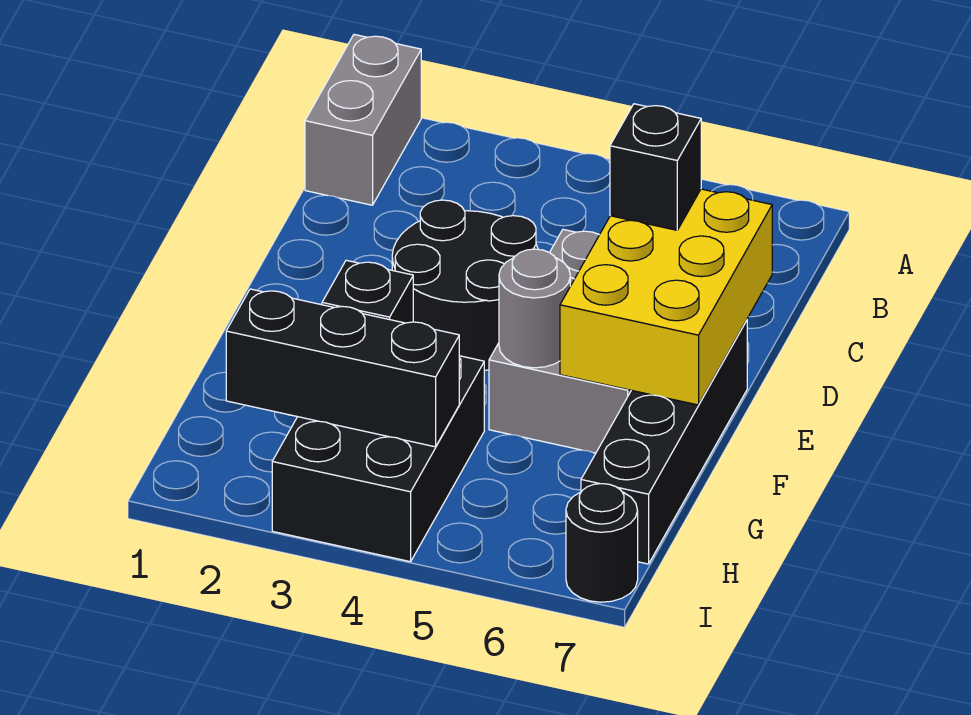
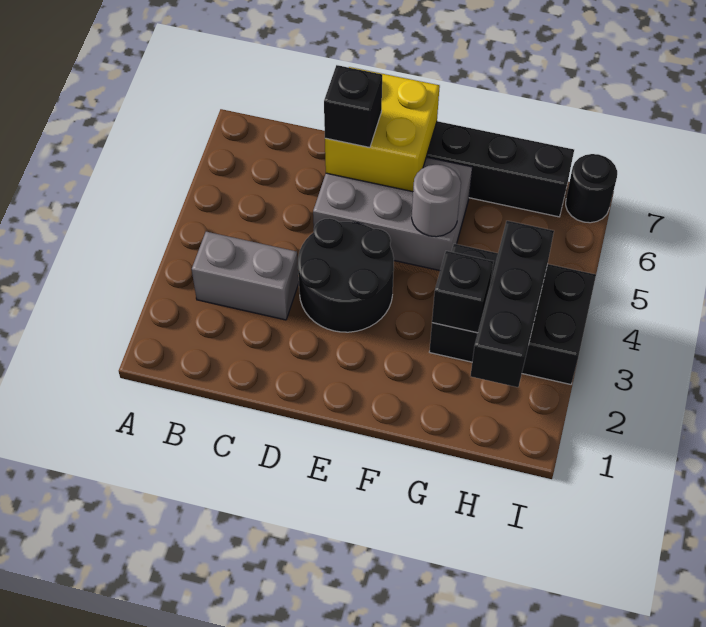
grey brick A1:B1 level 1 -> grey brick B3:C3 level 1
yellow brick D6:F7 level 2 -> yellow brick D6:E7 level 2

